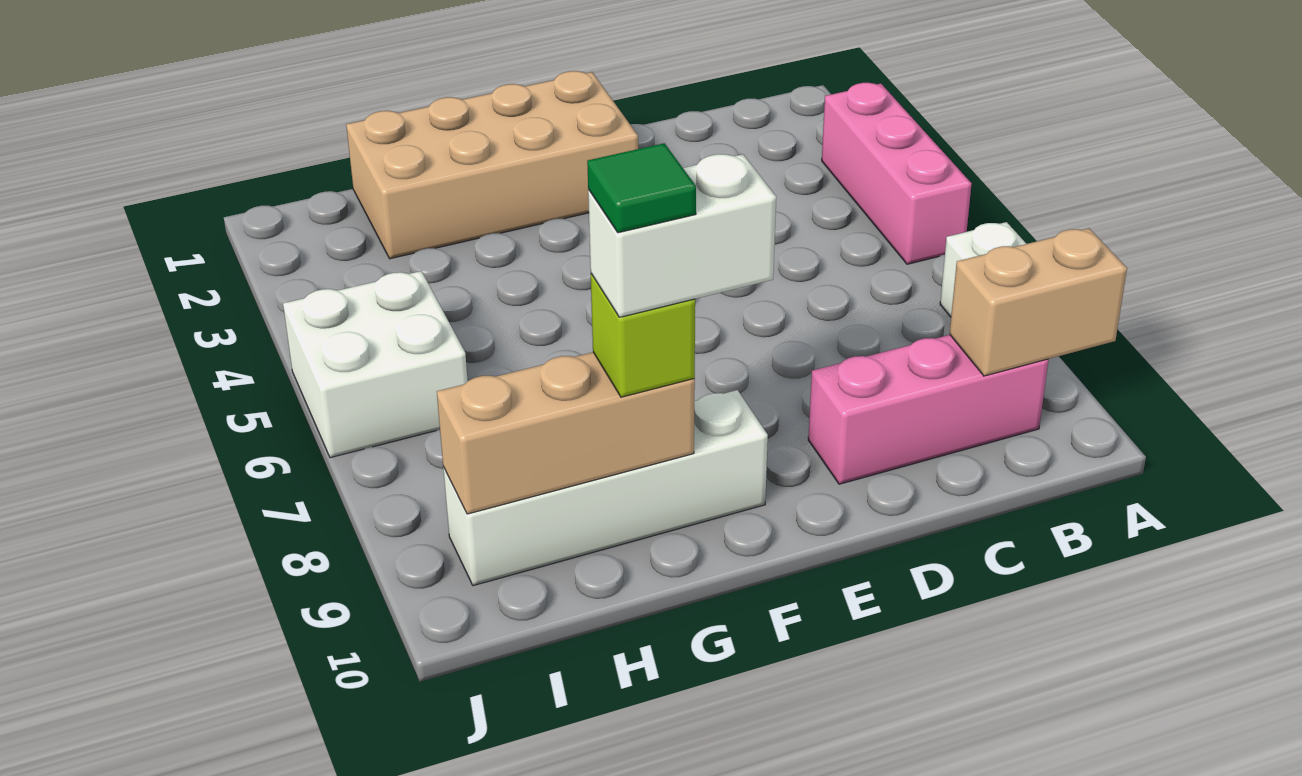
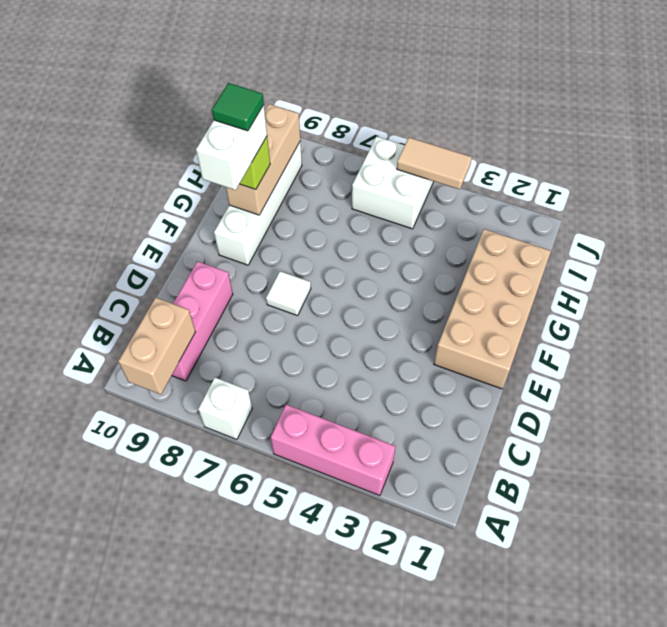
none -> white tile E7 level 1
none -> tan tile J4:J5 level 2

